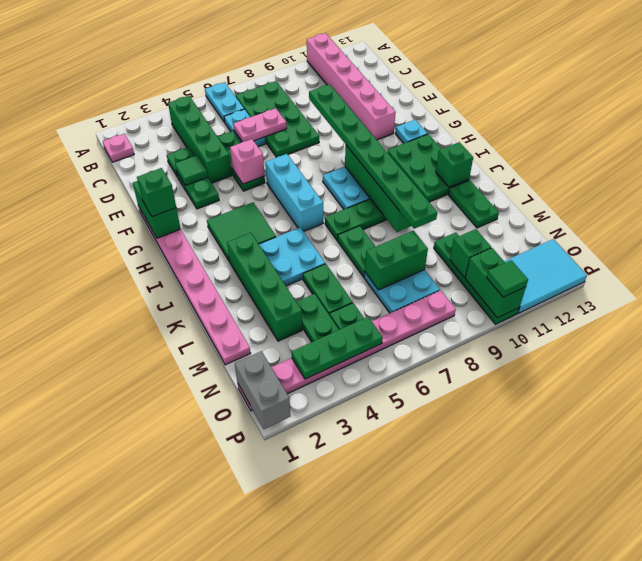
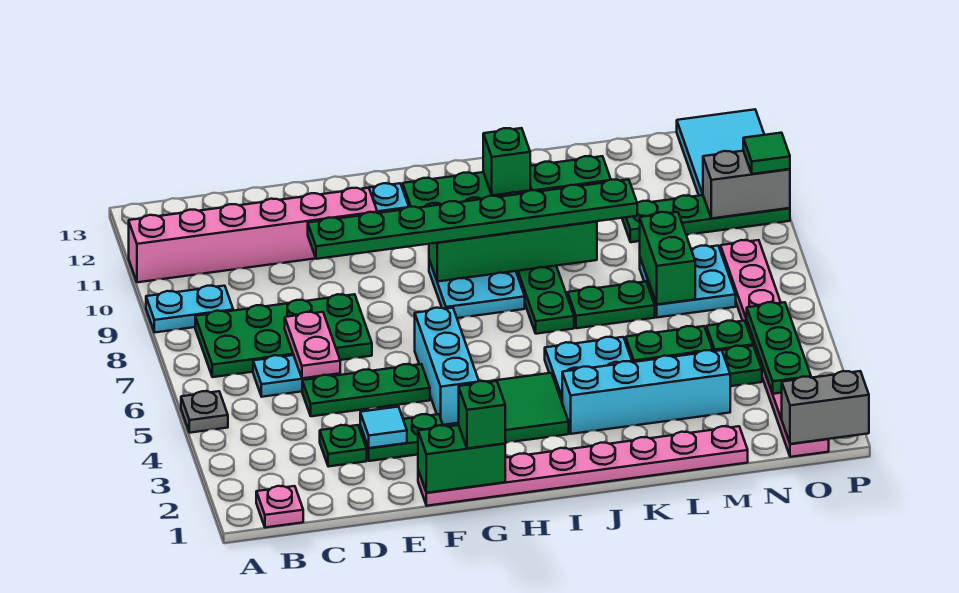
none -> grey plate A5 level 1
cyan plate A6:B6 level 1 -> cyan plate A9:B9 level 1
green brick B4:E4 level 1 -> none
green tile E3 level 2 -> cyan tile E3 level 2
pink brick F5 level 2 -> none
cyan brick G6:I6 level 1 -> cyan brick G4:G6 level 1
green brick J3:M3 level 1 -> cyan brick J3:M3 level 1
green brick N10 level 2 -> none
green brick O10:P10 level 2 -> grey brick O10:P10 level 2

